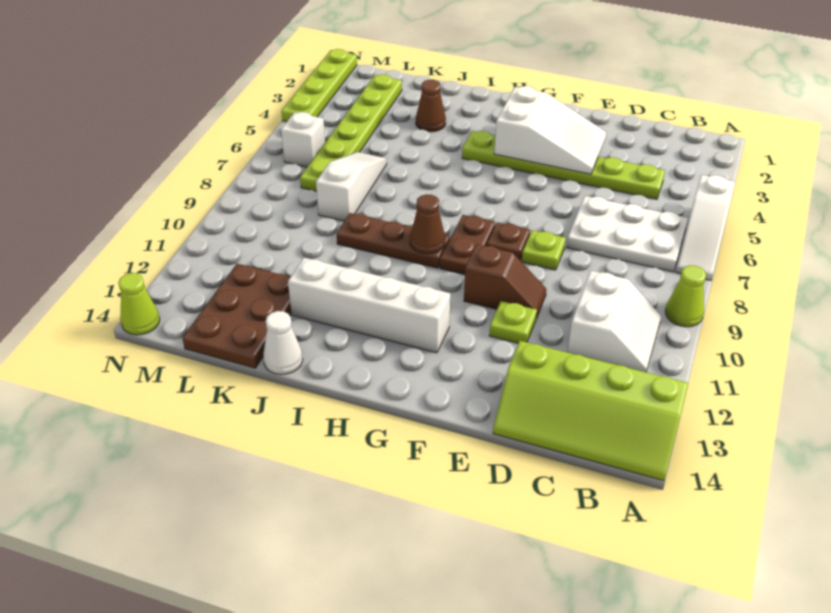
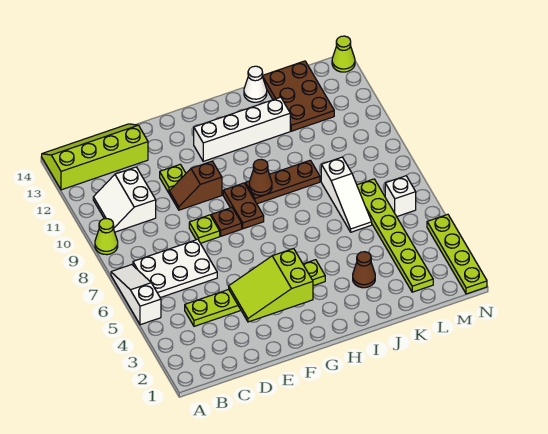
white slope E3:G4 level 2 top G -> lime slope E3:G4 level 2 top G

